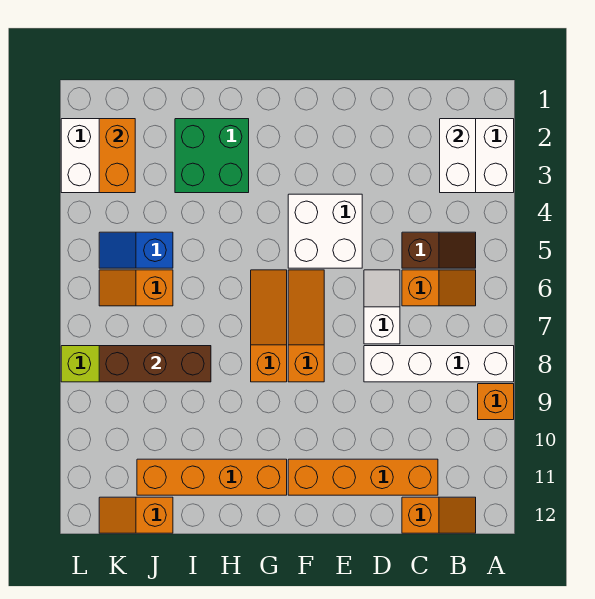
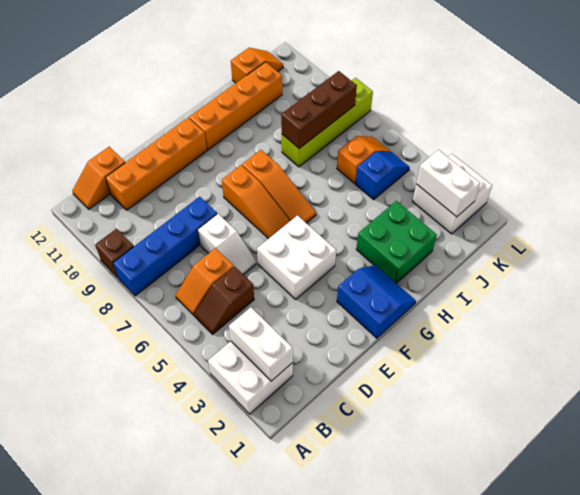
white brick A8:D8 level 1 -> blue brick A8:D8 level 1
orange brick A9 level 1 -> brown brick A9 level 1
none -> blue slope F1:G2 level 1 top F
orange brick K2:K3 level 2 -> white brick K2:K3 level 2

